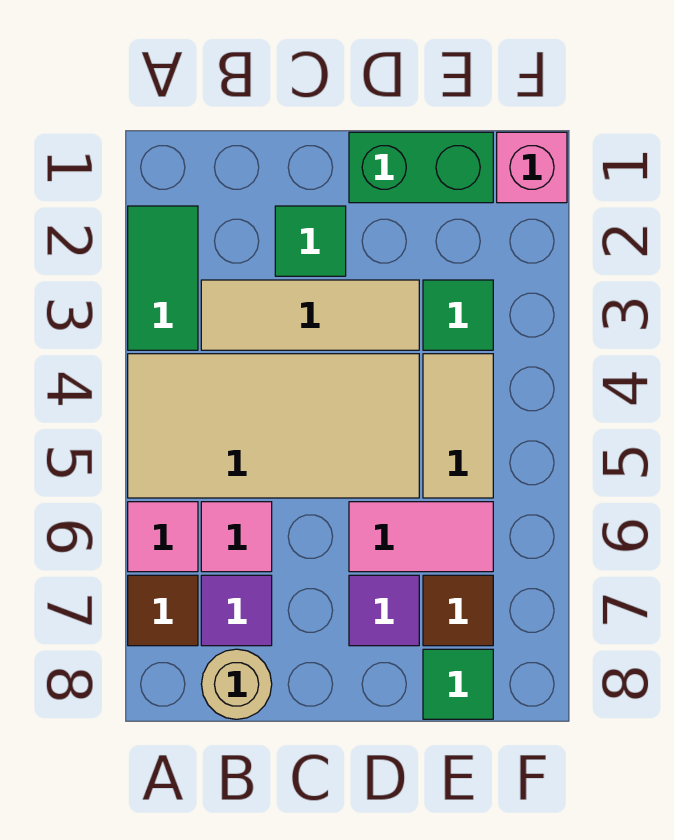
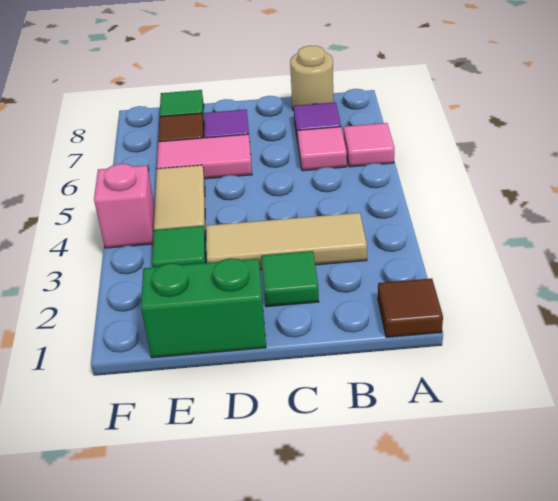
green tile A2:A3 level 1 -> none
tan tile A4:D5 level 1 -> none
brown tile A7 level 1 -> brown tile A1 level 1
pink brick F1 level 1 -> pink brick F4 level 1

